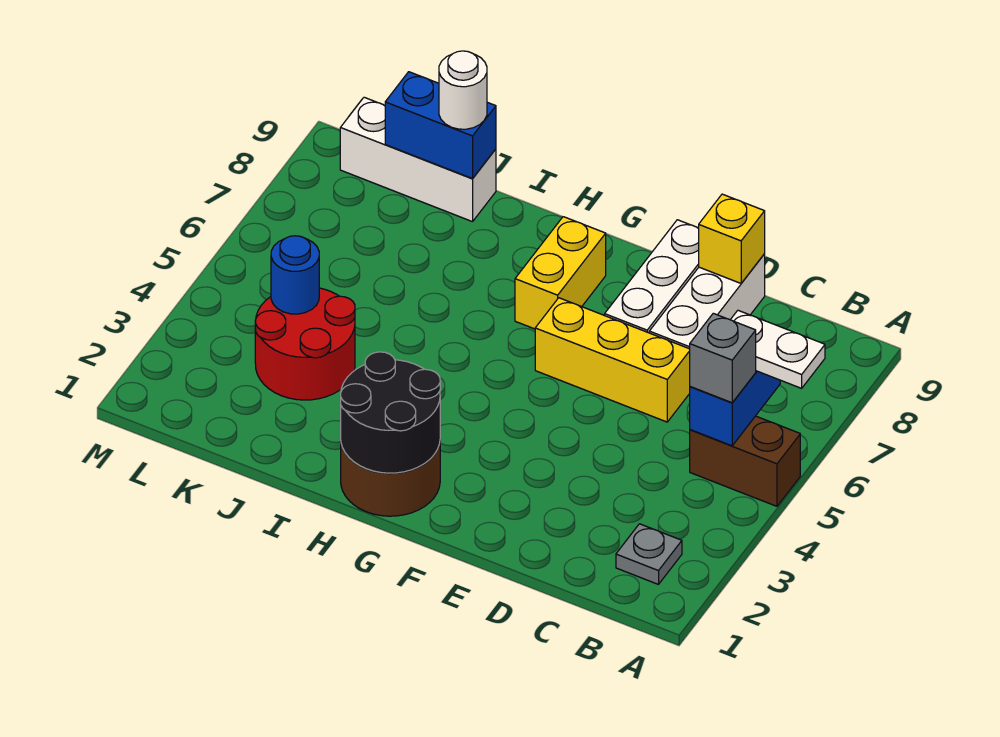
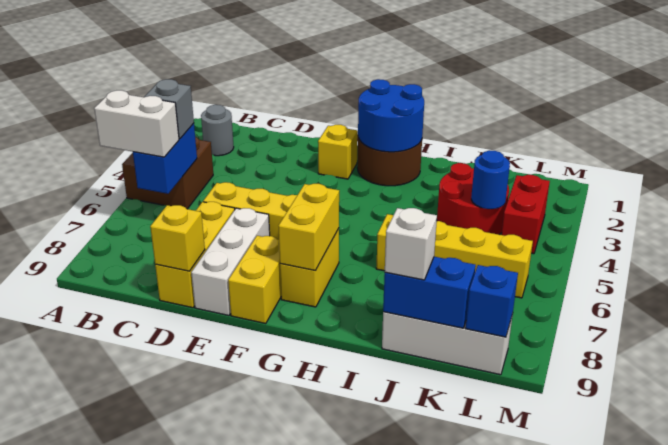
brown brick A5:B5 level 1 -> brown brick A4:B5 level 1
white plate A6:B6 level 3 -> white brick A6:B6 level 3
grey plate B2 level 1 -> grey round brick B2 level 1
white brick D7:D9 level 1 -> yellow brick D7:D9 level 1
none -> yellow brick F2 level 1
none -> yellow brick F8:F9 level 1
black round brick G1:H2 level 2 -> blue round brick G1:H2 level 2
none -> yellow brick G7:G8 level 2
none -> yellow brick I6:L6 level 1
white round brick J9 level 3 -> white brick J9 level 3
none -> red brick L3:L4 level 1
none -> blue brick L9 level 2

